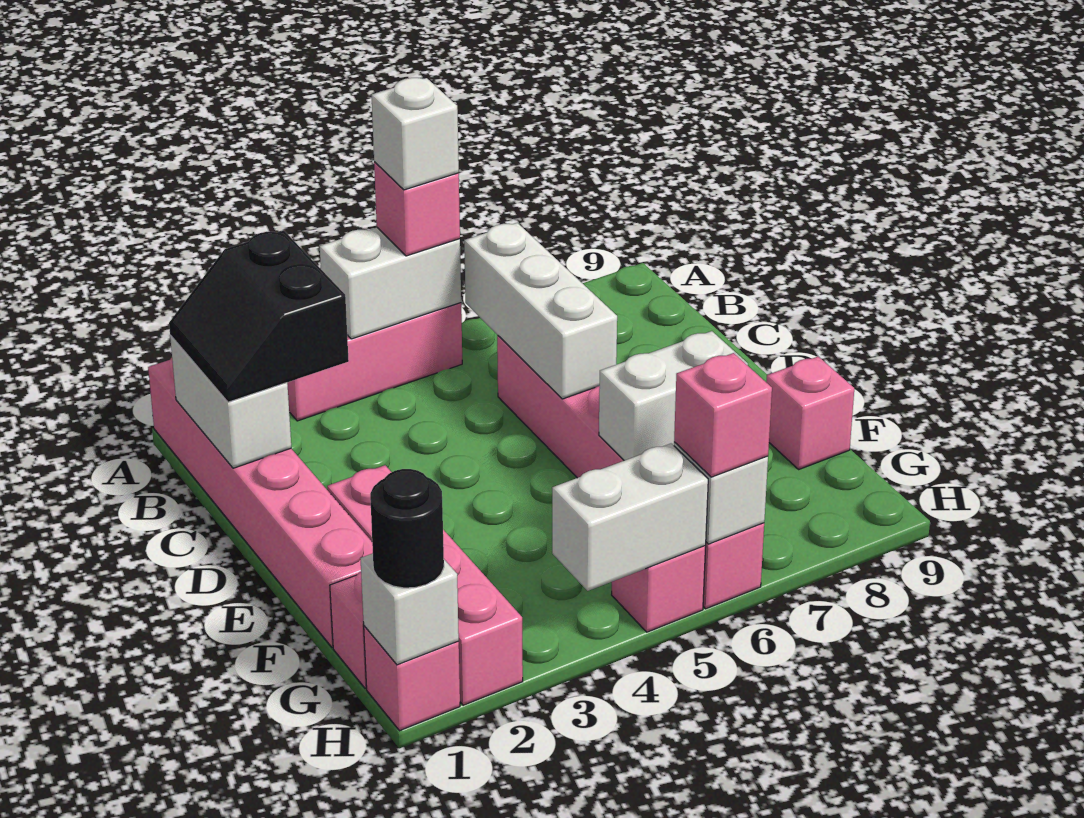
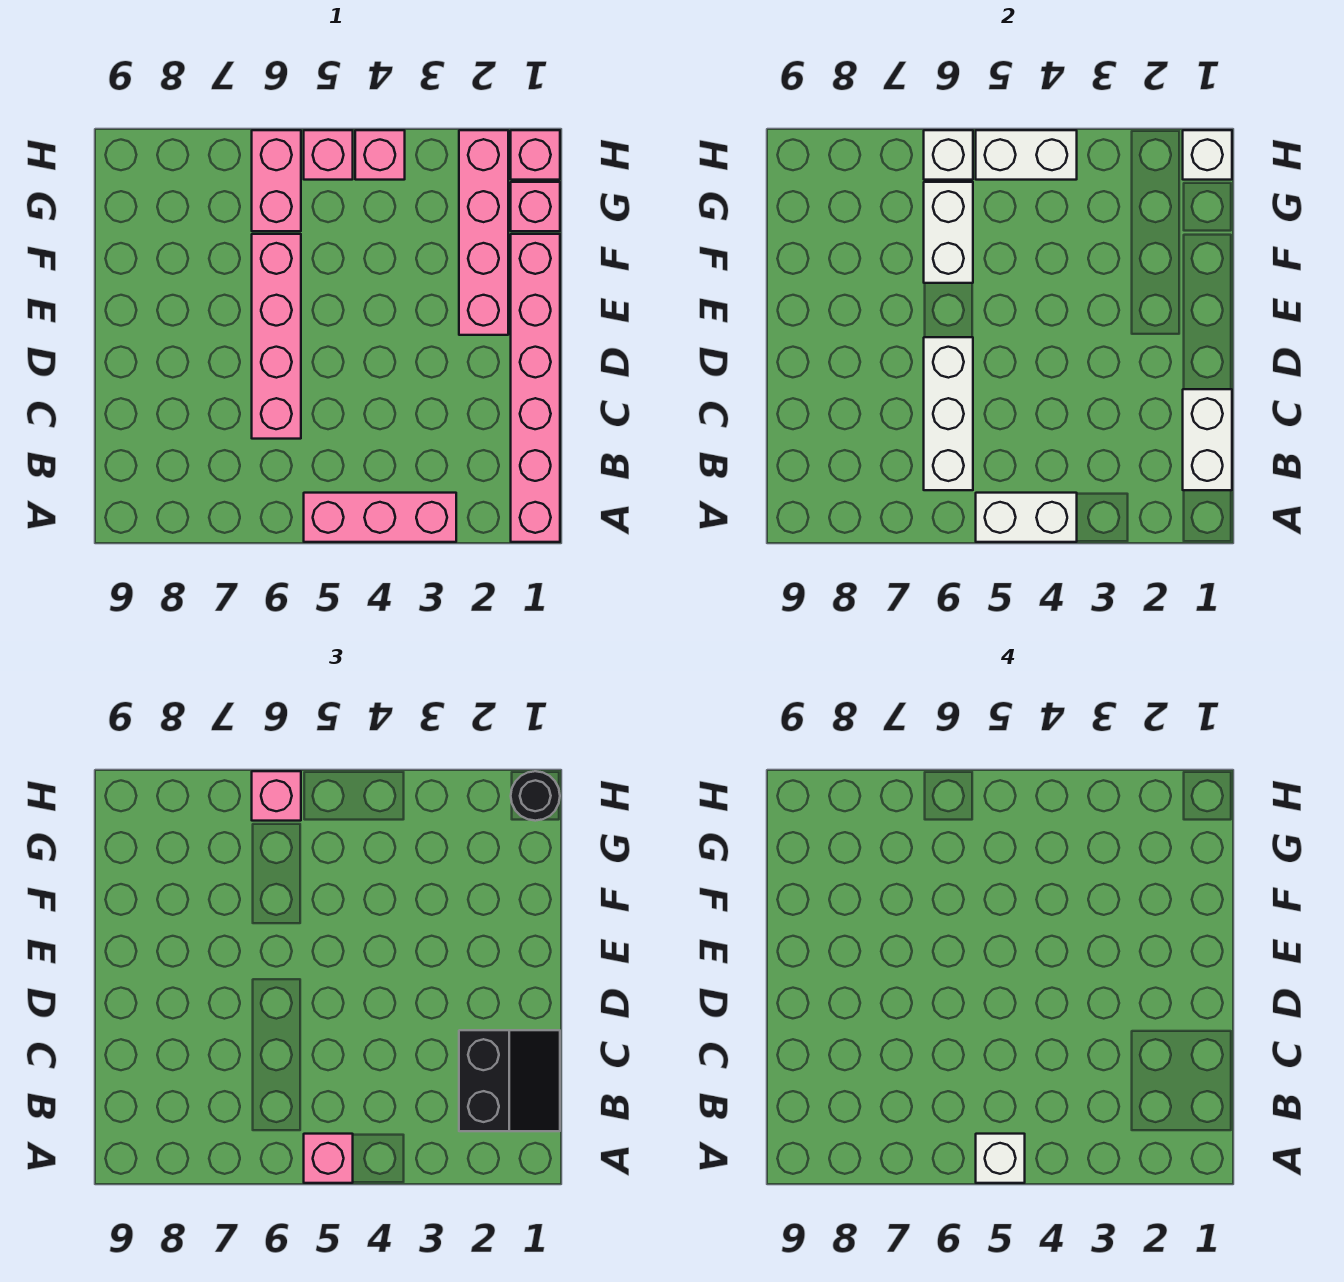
white brick F6:F7 level 2 -> white brick F6:G6 level 2
pink brick F9 level 1 -> pink brick H4 level 1

